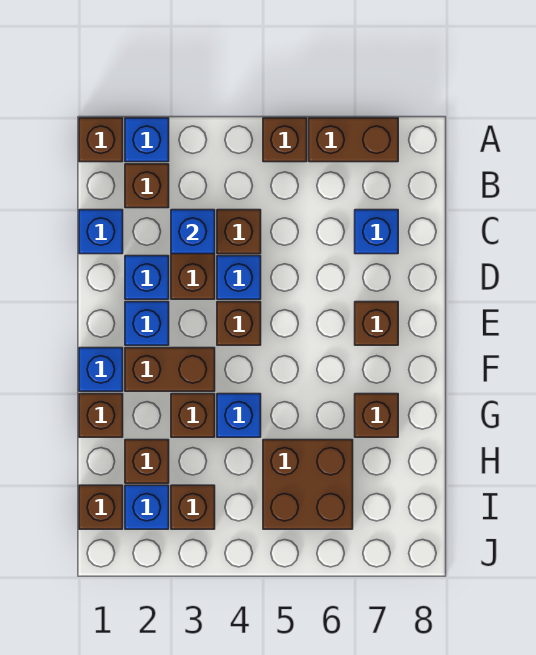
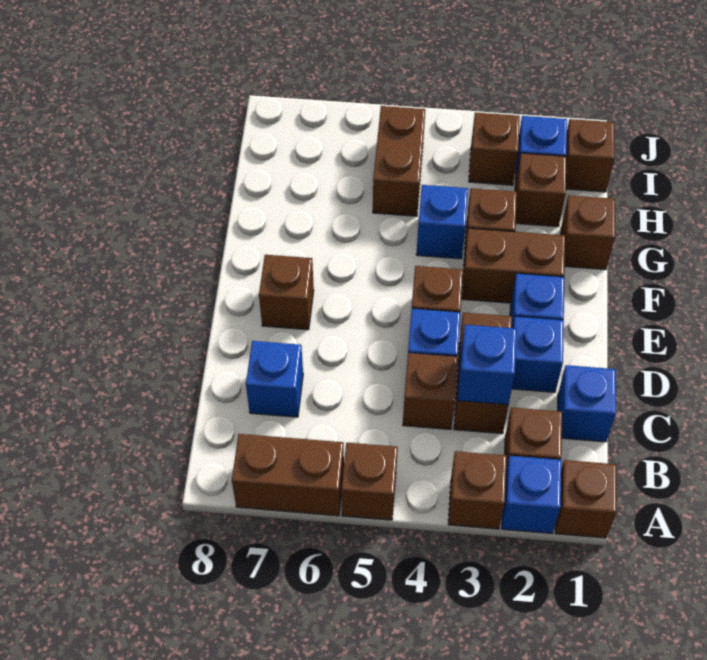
blue brick F1 level 1 -> none
brown brick G7 level 1 -> brown brick A3 level 1
brown brick H5:I6 level 1 -> brown brick H5:I5 level 1

